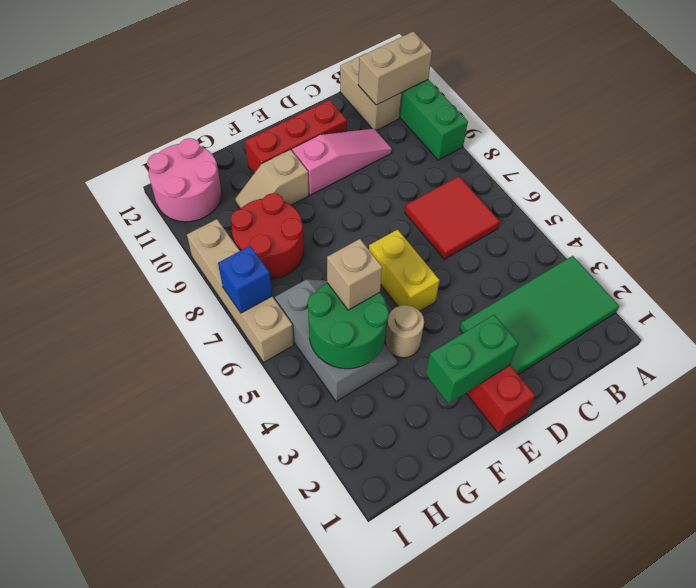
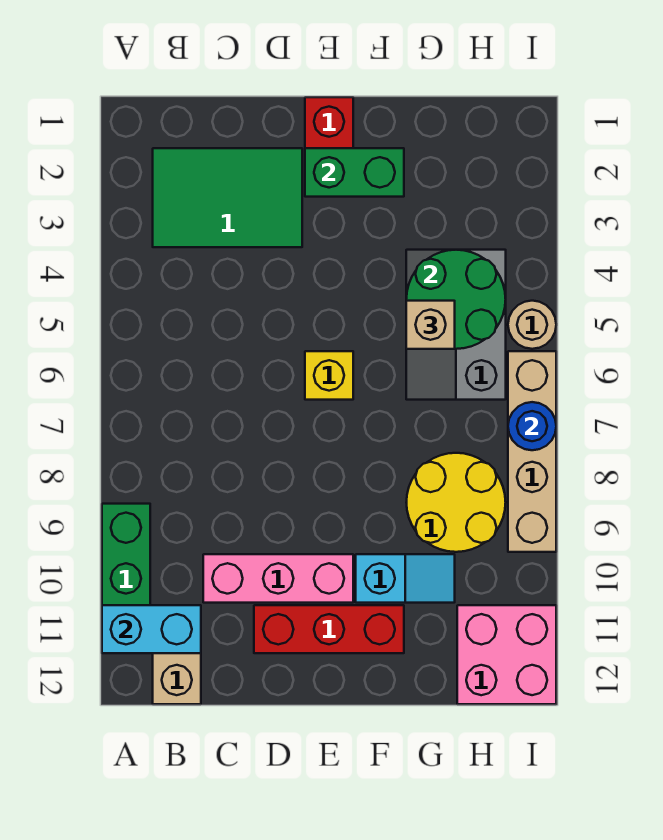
green tile A2:D3 level 1 -> green tile B2:D3 level 1
tan brick A11:B11 level 2 -> cyan brick A11:B11 level 2
red tile B6:C7 level 1 -> none
pink slope C10:E10 level 1 top E -> pink brick C10:E10 level 1
yellow brick E5:E6 level 1 -> yellow brick E6 level 1
tan round brick F4 level 1 -> tan round brick I5 level 1
tan slope F10:G10 level 1 top F -> cyan slope F10:G10 level 1 top F
red round brick G8:H9 level 1 -> yellow round brick G8:H9 level 1
pink round brick H11:I12 level 1 -> pink brick H11:I12 level 1
blue brick I7 level 2 -> blue round brick I7 level 2

